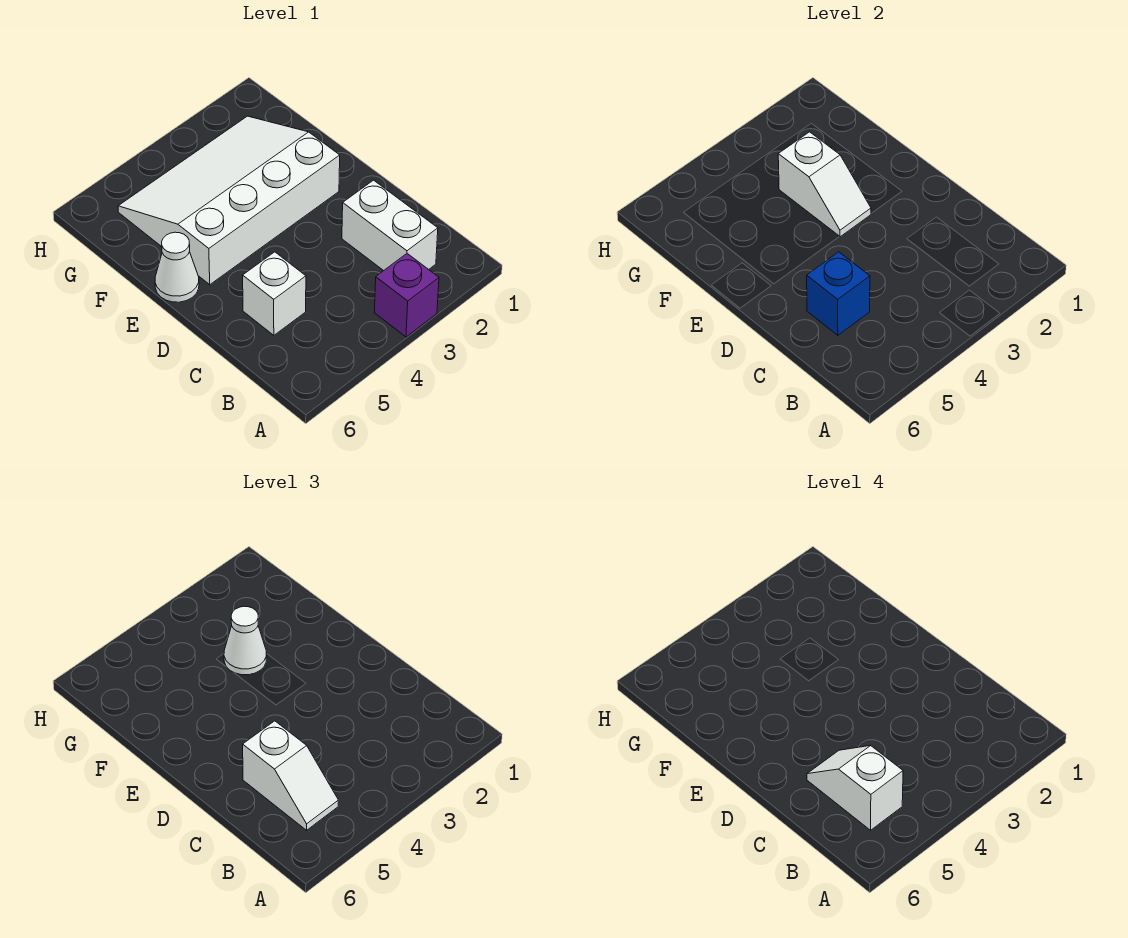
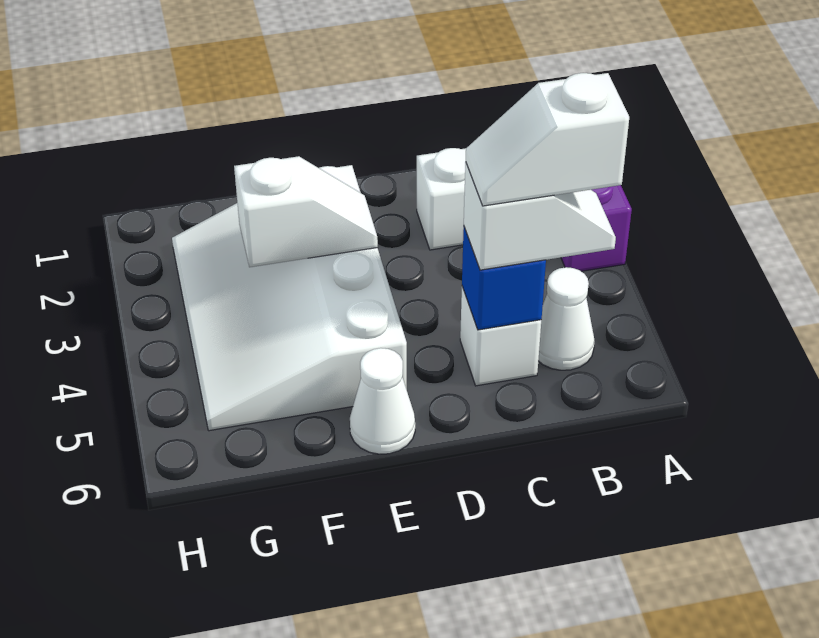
white cone F3 level 3 -> white cone B5 level 1

